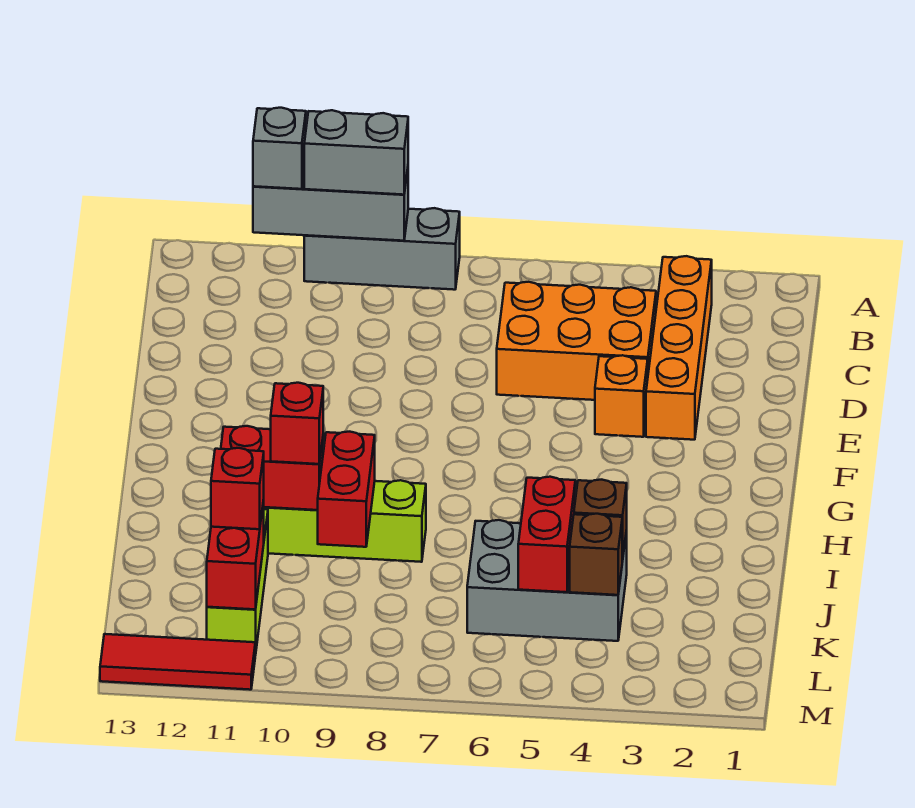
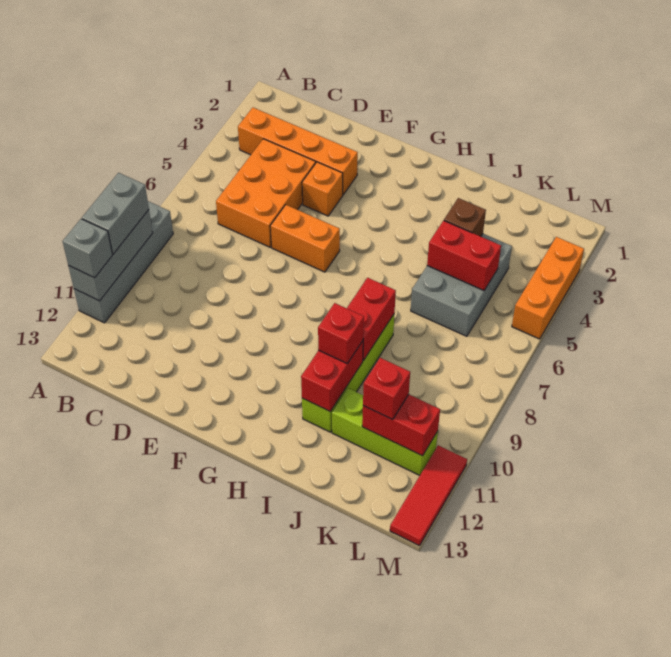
grey brick A8:A10 level 1 -> grey brick A8:A11 level 1
none -> orange brick E6:F6 level 1
red brick I9:J9 level 2 -> red brick I8:I9 level 2
brown brick K4 level 2 -> none
none -> orange brick M3:M5 level 1

